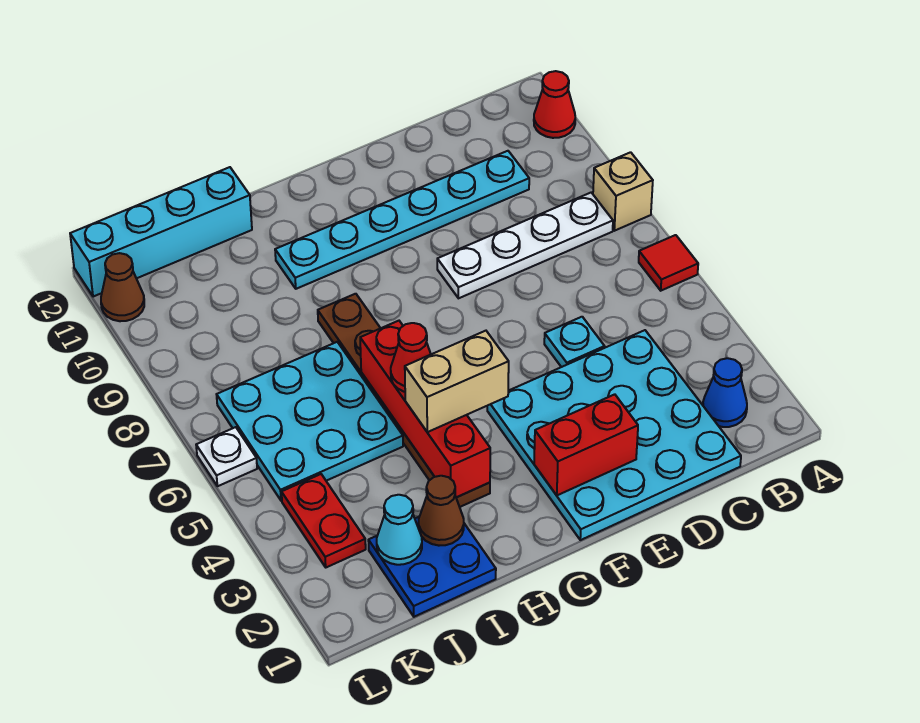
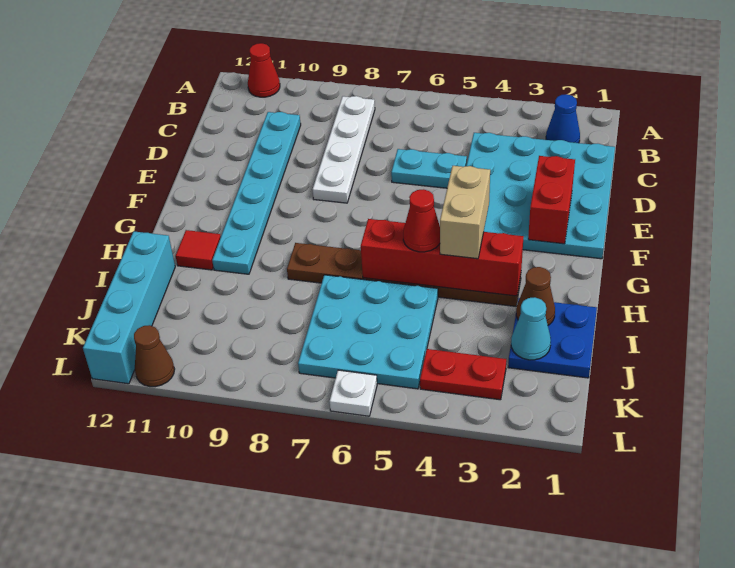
red tile A6 level 1 -> red tile H11 level 1
tan brick A8 level 1 -> none
cyan plate D5 level 1 -> cyan plate D5:D6 level 1

